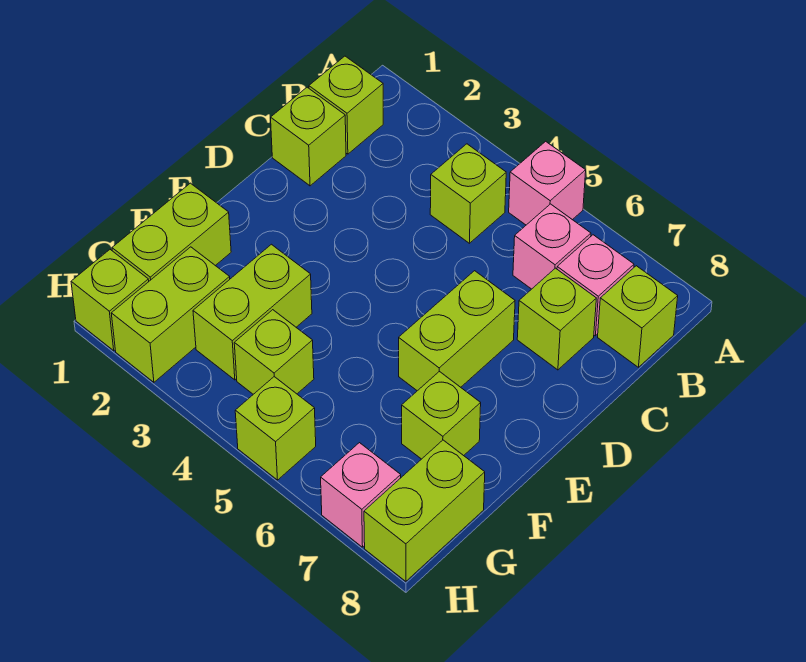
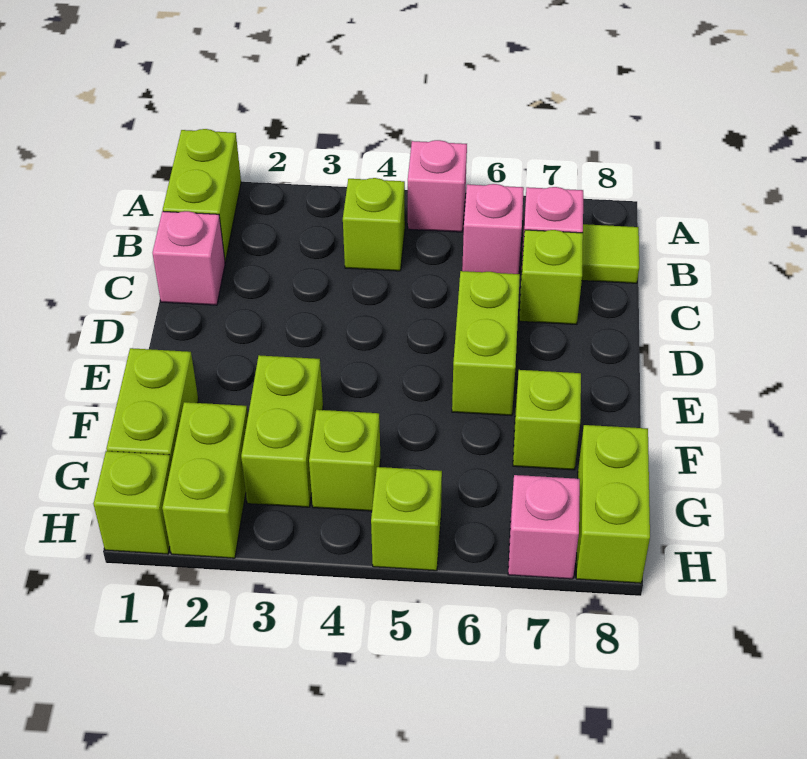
lime brick B1 level 1 -> lime brick A1:B1 level 1
lime brick B8 level 1 -> lime tile B8 level 1
lime brick C1 level 1 -> pink brick C1 level 1

